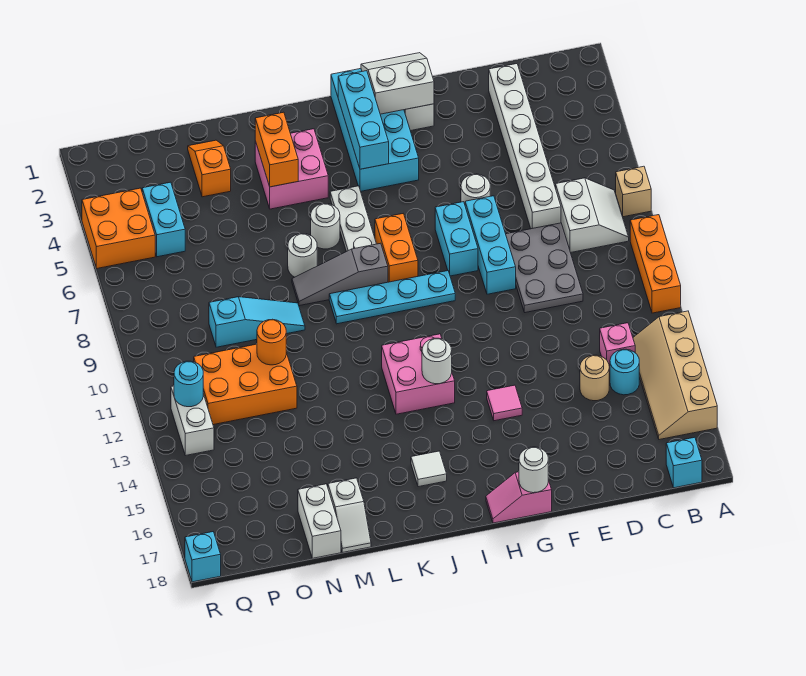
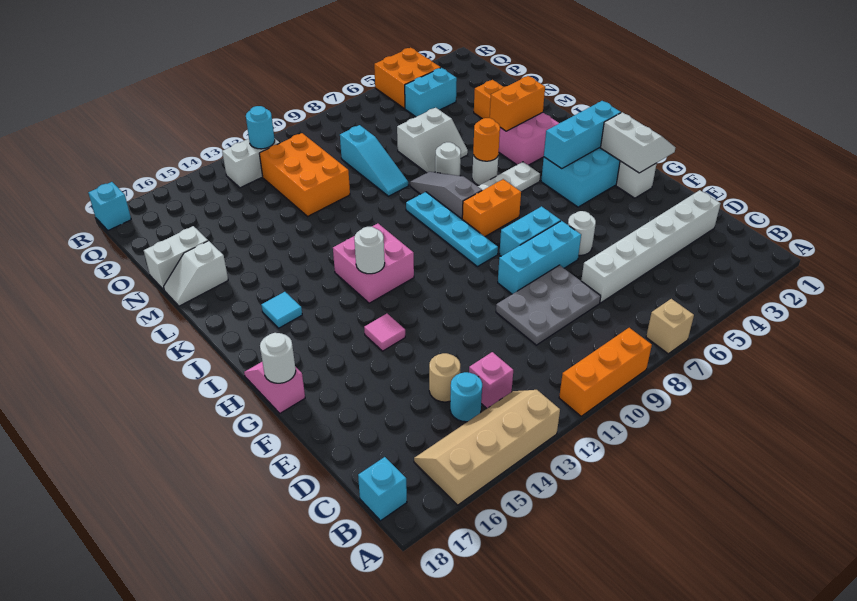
white slope B7:C8 level 1 top C -> white slope M6:N7 level 1 top N
white tile J16 level 1 -> cyan tile J16 level 1
orange round brick N11 level 2 -> orange round brick K6 level 2

